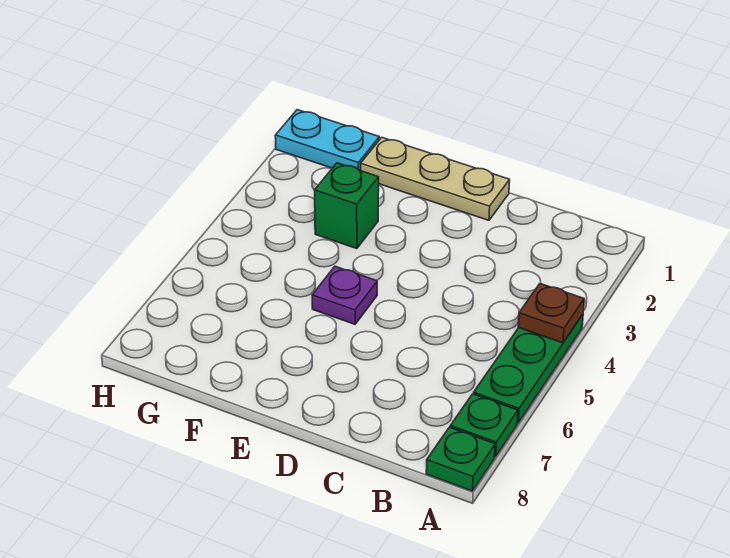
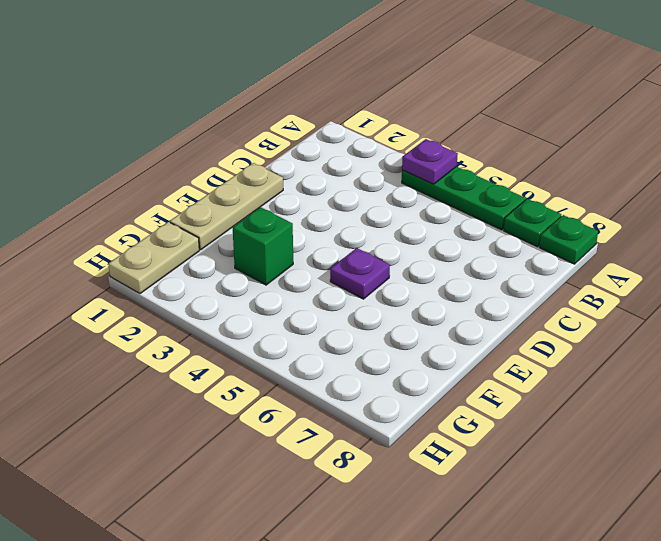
brown plate A4 level 2 -> purple plate A4 level 2
cyan plate G1:H1 level 1 -> tan plate G1:H1 level 1

